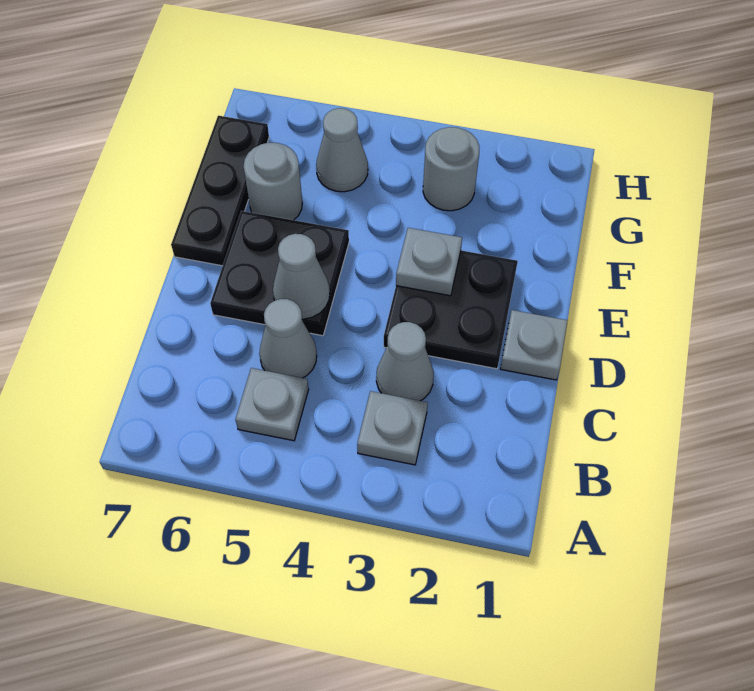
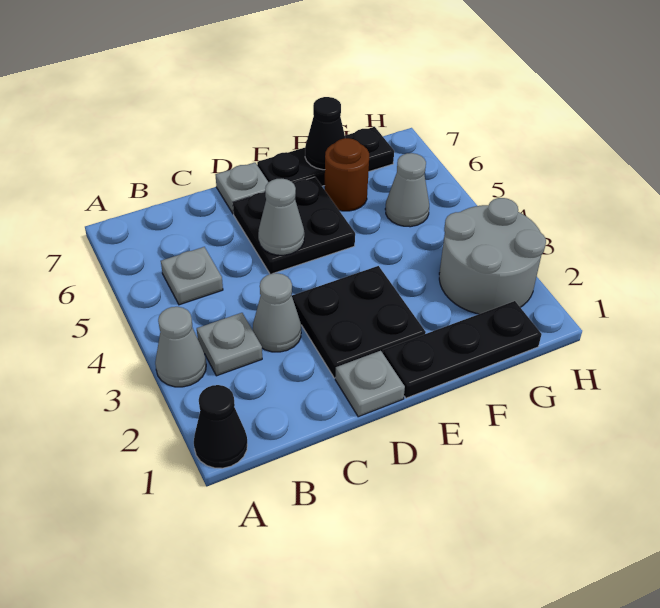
none -> black cone A1 level 1
grey cone C5 level 1 -> grey cone A3 level 1
none -> black plate E1:G1 level 1
grey plate E3 level 2 -> grey plate D7 level 1
grey round brick F6 level 1 -> brown round brick F6 level 1
none -> black cone F7 level 2
grey round brick G3 level 1 -> grey round brick G2:H3 level 1

